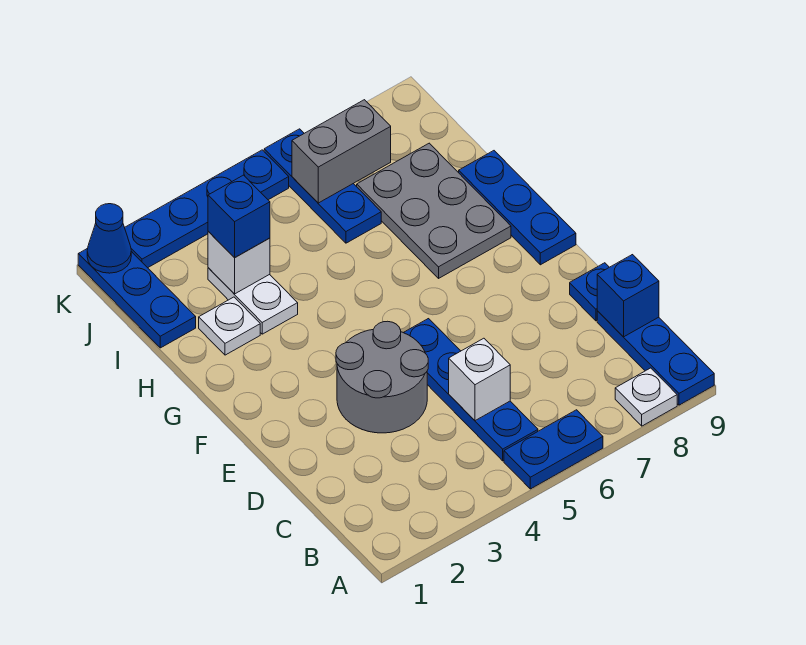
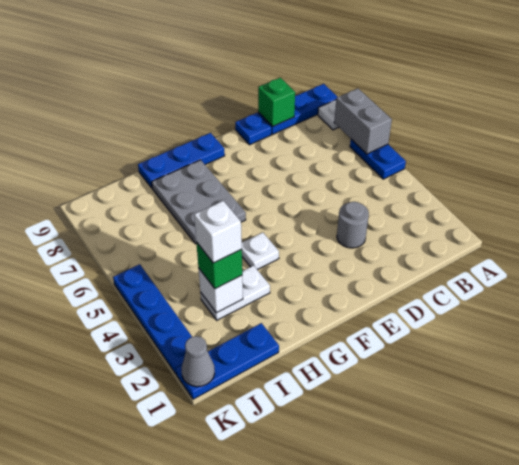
blue plate B5:E5 level 1 -> none
white brick C5 level 2 -> white brick I3 level 4
blue brick C9 level 2 -> green brick C9 level 2
grey round brick D3:E4 level 1 -> grey round brick D3 level 1
grey plate G7:I8 level 1 -> grey plate G6:H8 level 1
white plate H2 level 1 -> white plate G4 level 1
blue brick I3 level 3 -> green brick I3 level 3
blue plate I6:K6 level 1 -> none
grey brick J6:J7 level 2 -> grey brick A6:A7 level 2
blue cone K1 level 2 -> grey cone K1 level 2

